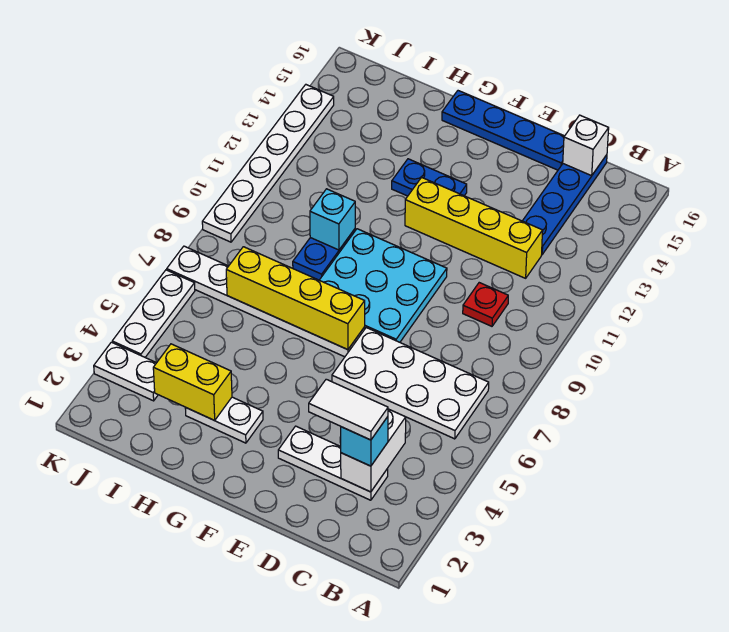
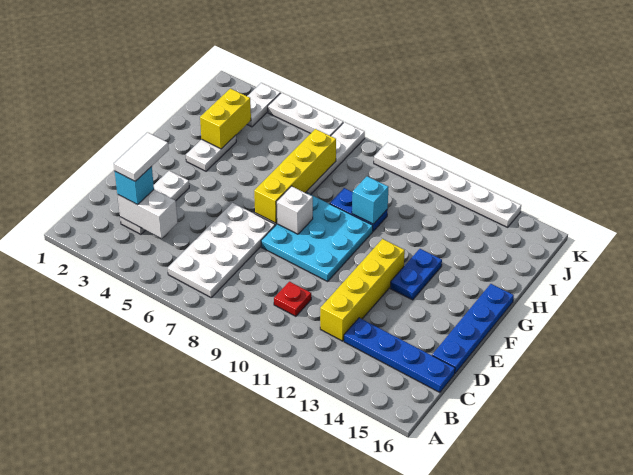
white brick C16 level 2 -> white brick F8 level 2

